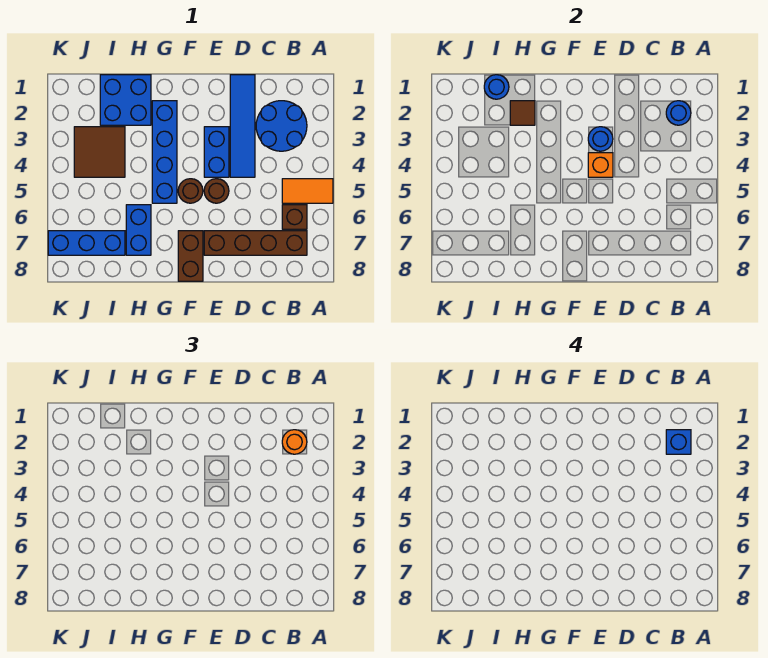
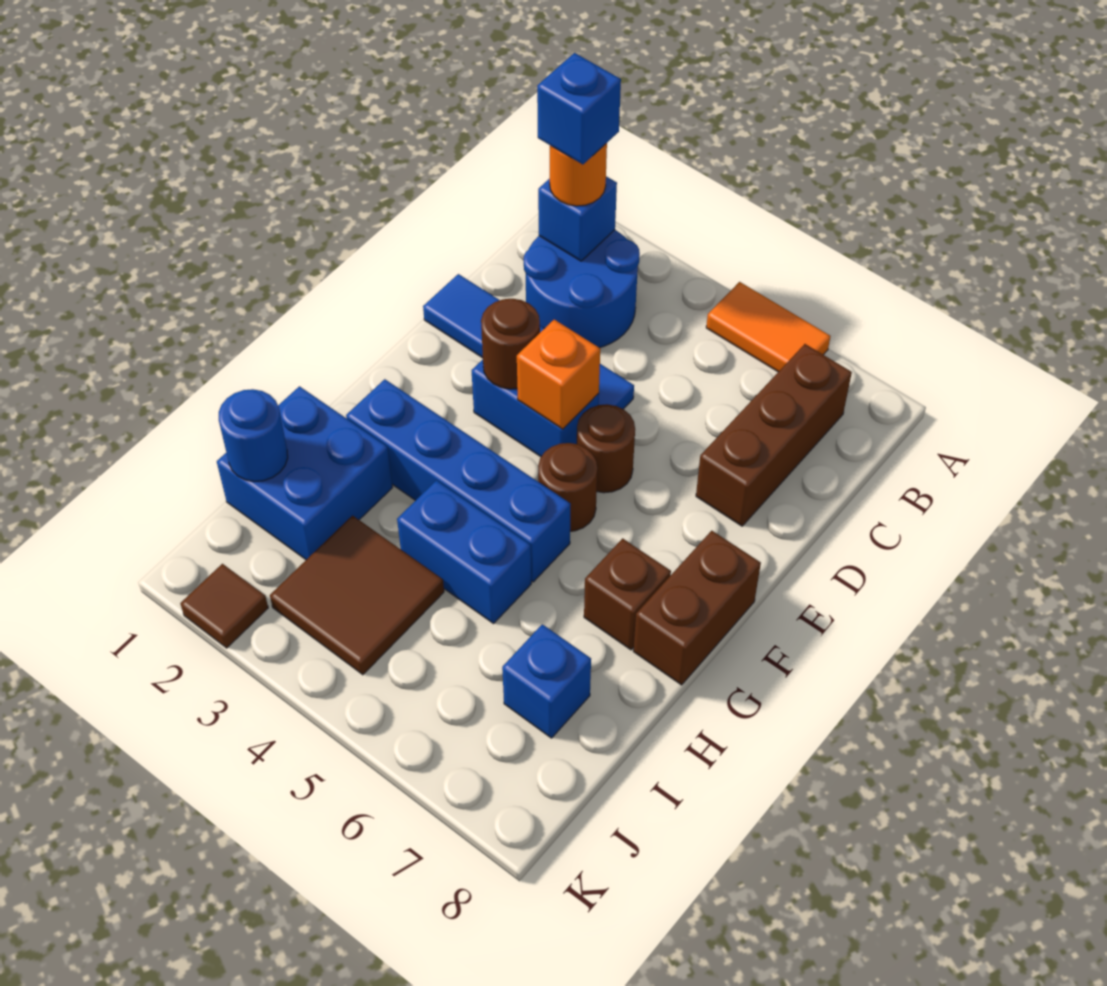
orange tile A5:B5 level 1 -> orange tile A5:A6 level 1
blue round brick B2 level 2 -> blue brick B2 level 2
brown brick B6 level 1 -> brown brick G7 level 1
brown brick B7:E7 level 1 -> brown brick B7:D7 level 1
blue round brick E3 level 2 -> brown round brick E3 level 2
brown brick F7:F8 level 1 -> brown brick F8:G8 level 1
brown tile H2 level 2 -> brown tile K2 level 1
blue brick H6:H7 level 1 -> blue brick H4:H5 level 1
blue brick I7:K7 level 1 -> blue brick I7 level 1

